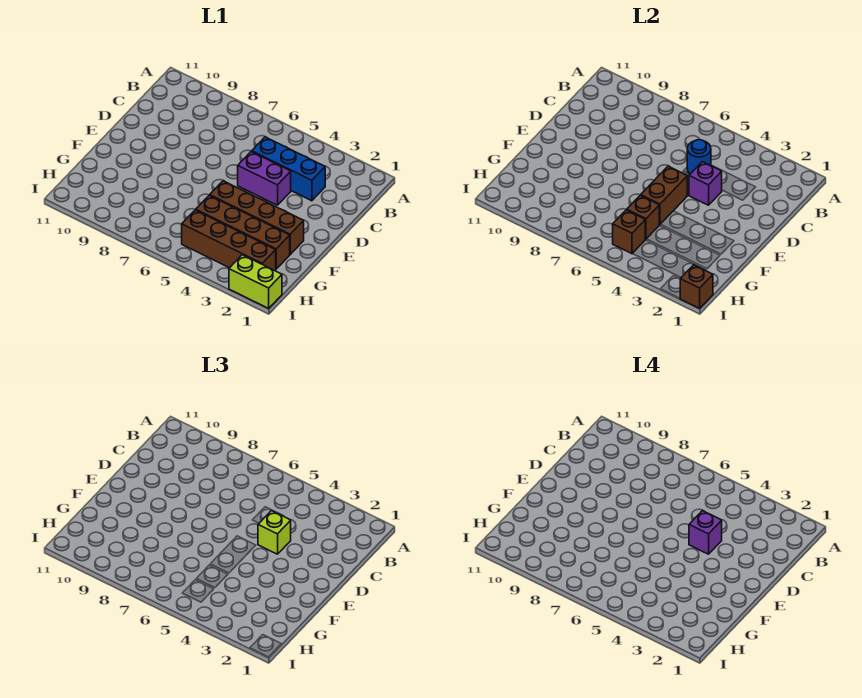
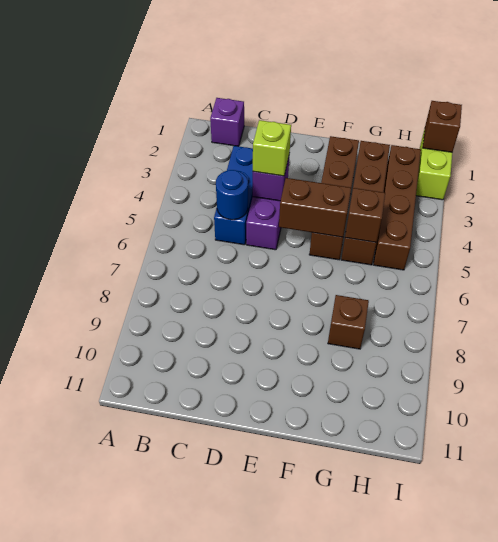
purple brick D4 level 4 -> purple brick B1 level 1
brown brick H5 level 2 -> brown brick G8 level 1

